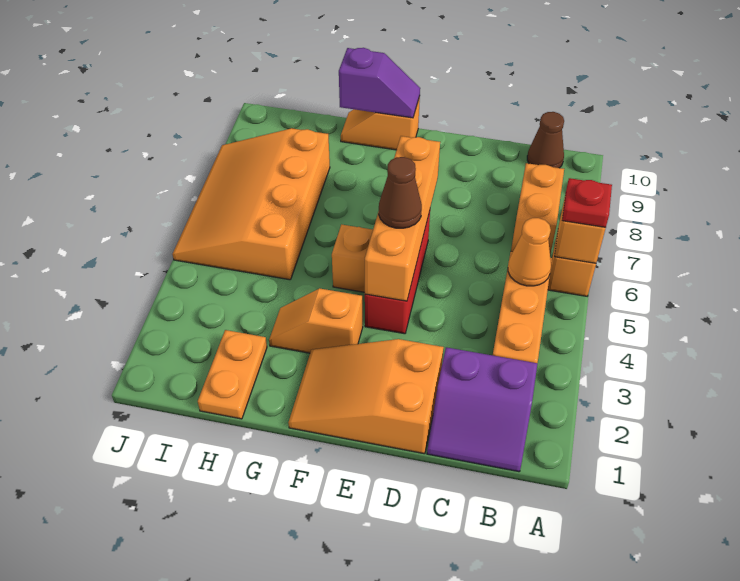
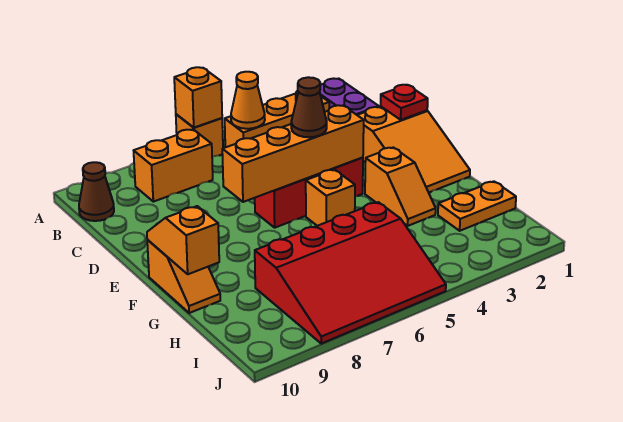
red plate A6 level 3 -> red plate D1 level 2
purple slope F10:G10 level 2 top G -> orange slope F10:G10 level 2 top G
orange slope H5:J8 level 1 top H -> red slope H5:J8 level 1 top H

